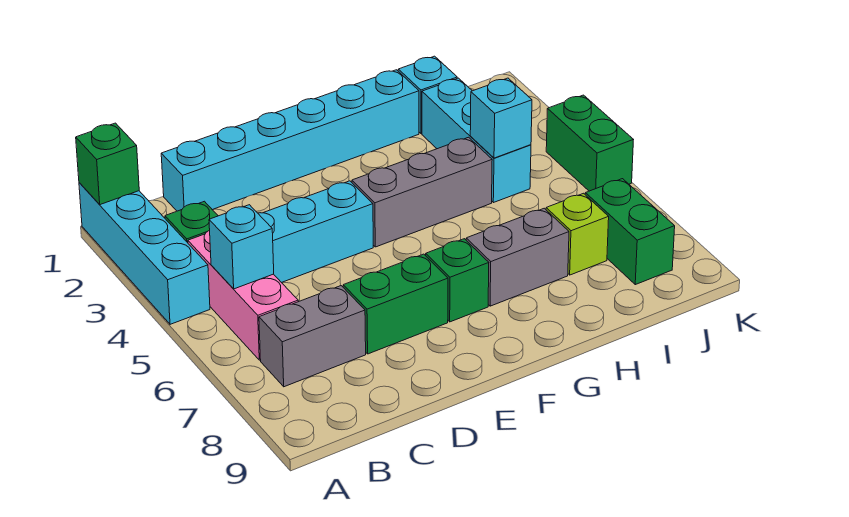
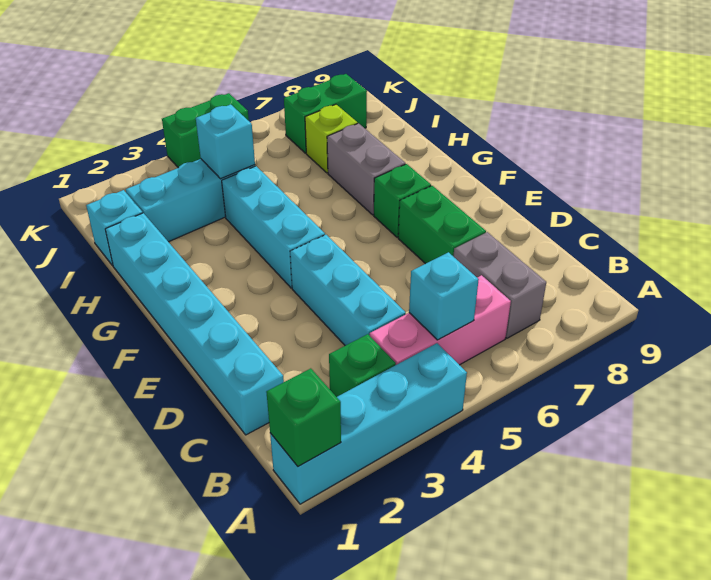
grey brick F4:H4 level 1 -> cyan brick F4:H4 level 1

